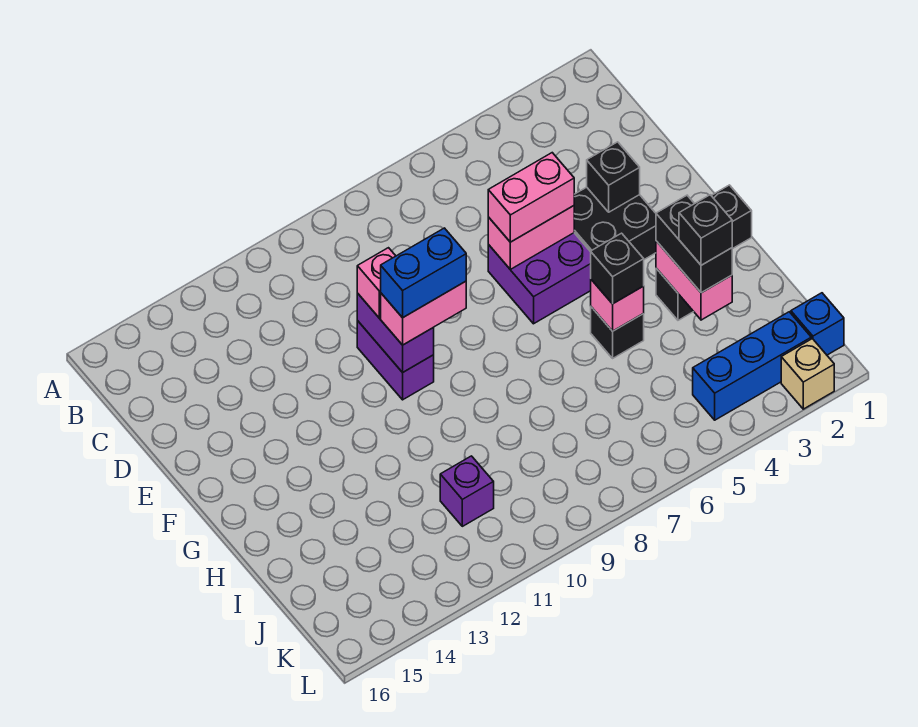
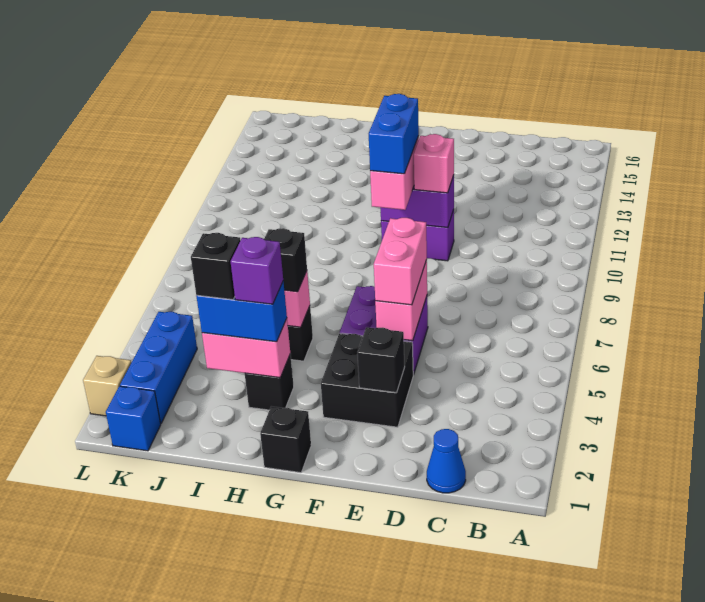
none -> blue cone C1 level 1
black brick H3:I3 level 3 -> blue brick H3:I3 level 3
purple brick J11 level 1 -> purple brick H3 level 4

